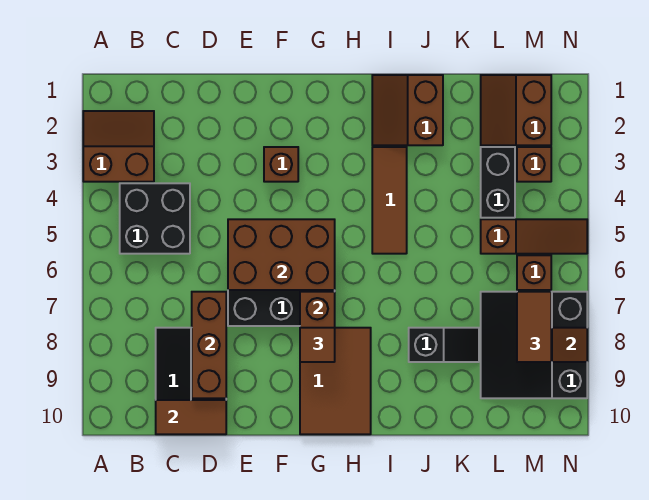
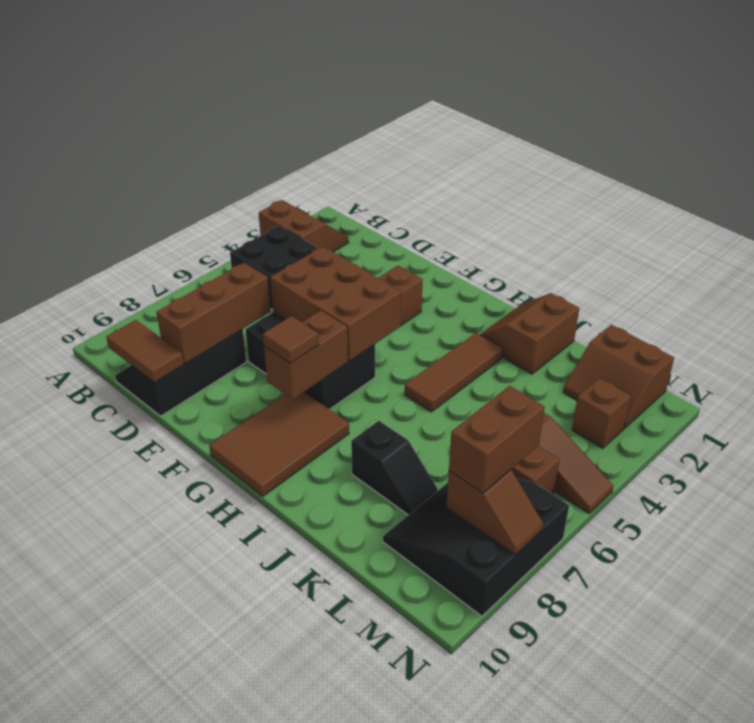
brown slope L1:M2 level 1 top M -> brown slope L1:M2 level 1 top 1
black brick L3:L4 level 1 -> none
brown tile M7:M8 level 3 -> brown brick M7:M8 level 3

